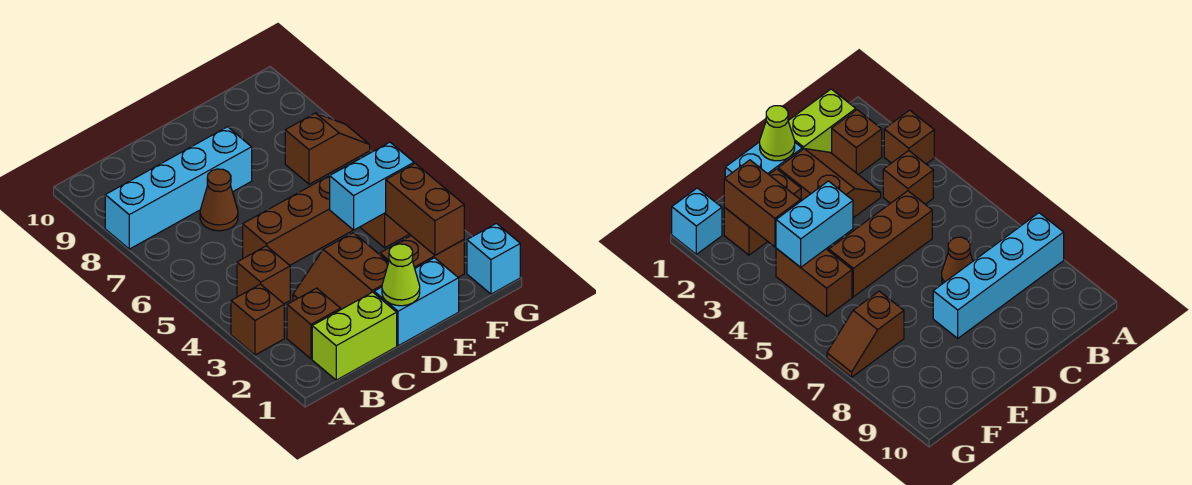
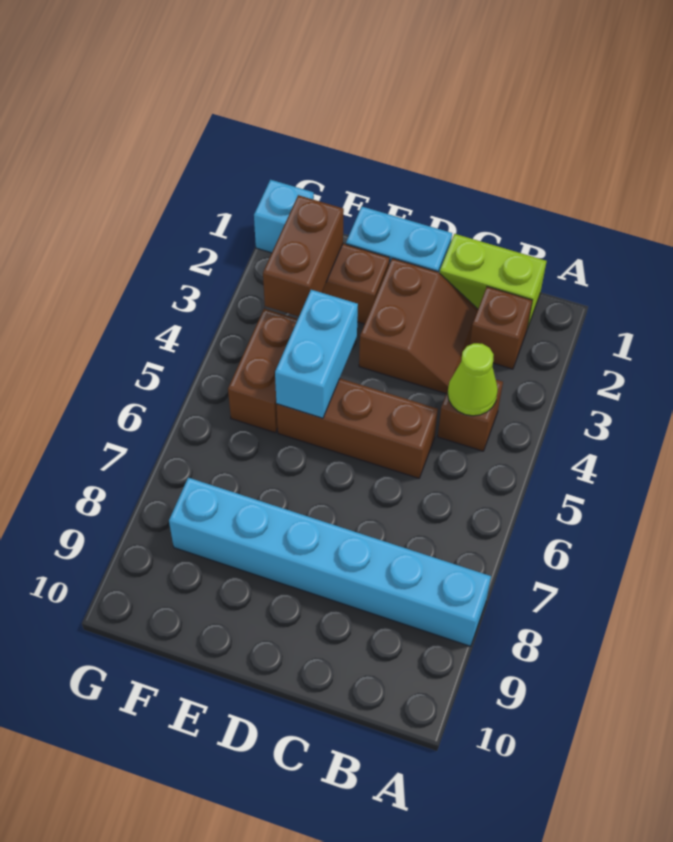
brown brick A3 level 1 -> none
cyan brick A8:D8 level 1 -> cyan brick A8:F8 level 1
brown cone C7 level 1 -> none
lime cone D1 level 2 -> lime cone B4 level 2
cyan brick E4:F4 level 2 -> cyan brick E4:E5 level 2
brown slope F7:G7 level 1 top F -> none

